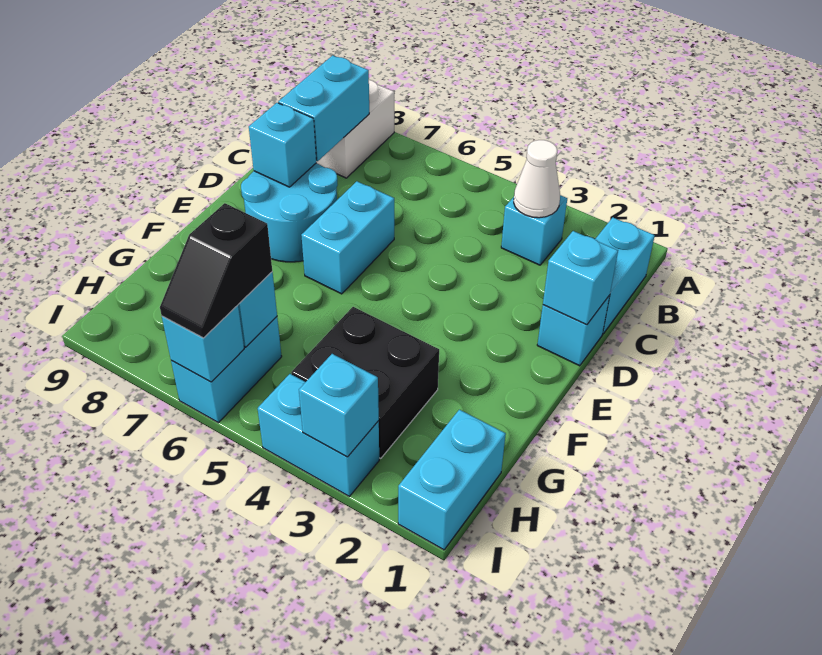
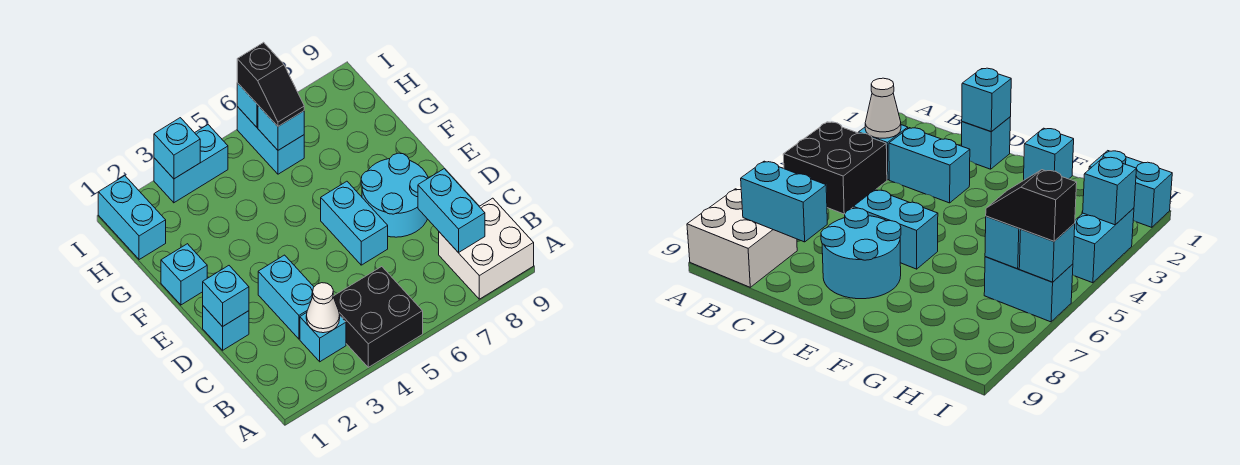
cyan brick B1:C1 level 1 -> cyan brick C3:D3 level 1
cyan brick D8 level 2 -> cyan brick F1 level 1
black brick G3:H4 level 1 -> black brick A4:B5 level 1
black slope H6:I6 level 3 top H -> black slope H6:I6 level 3 top I

